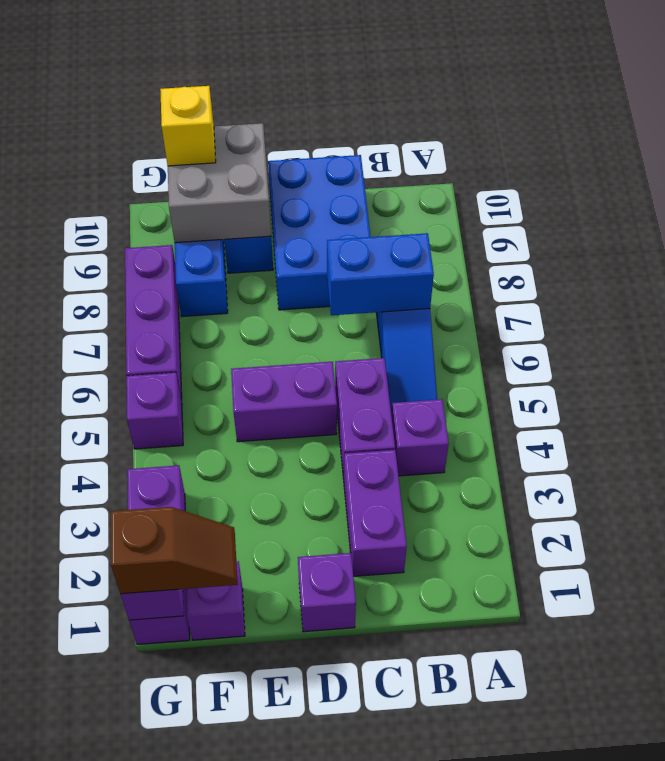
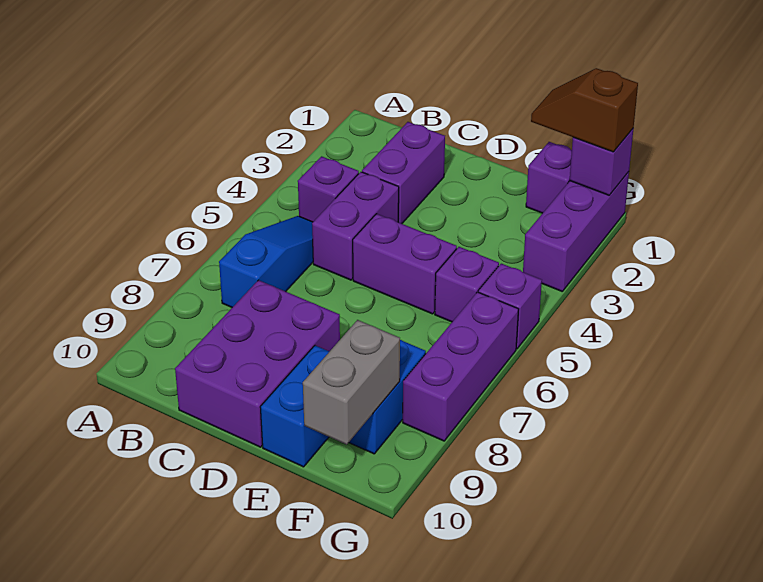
blue brick B7:C7 level 2 -> none
blue brick C8:D10 level 1 -> purple brick C8:D10 level 1
purple brick D1 level 1 -> purple brick F5 level 1
grey brick E9:F10 level 2 -> grey brick F9:F10 level 2
yellow brick F10 level 3 -> none

